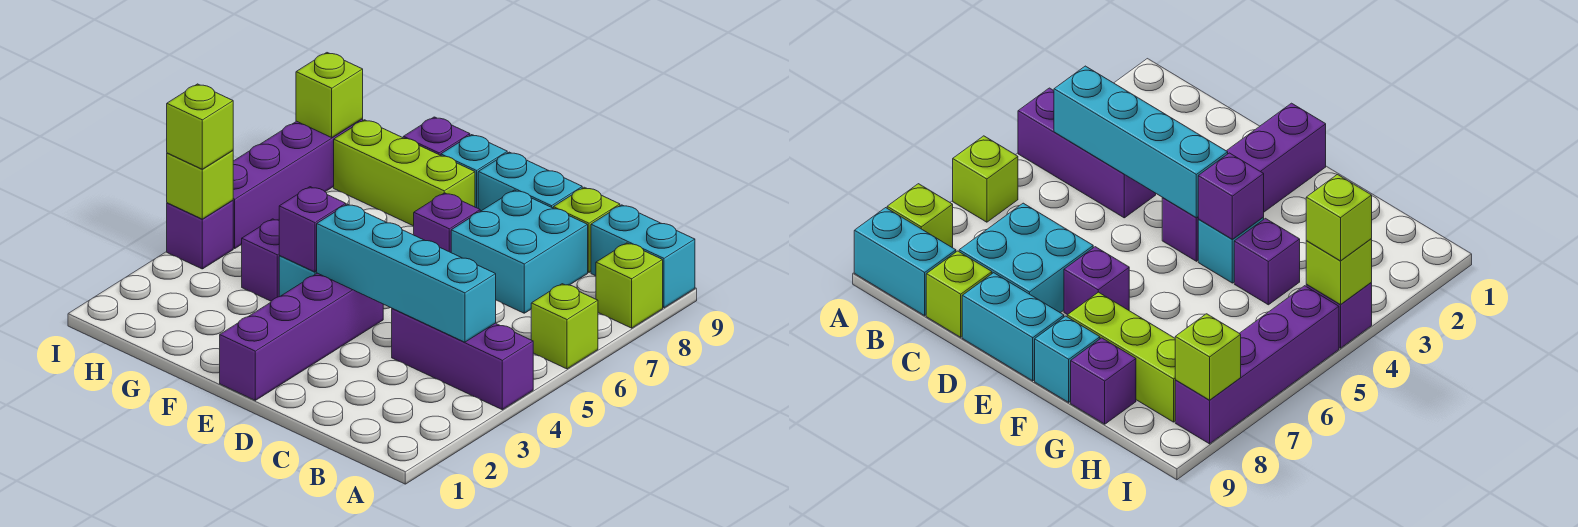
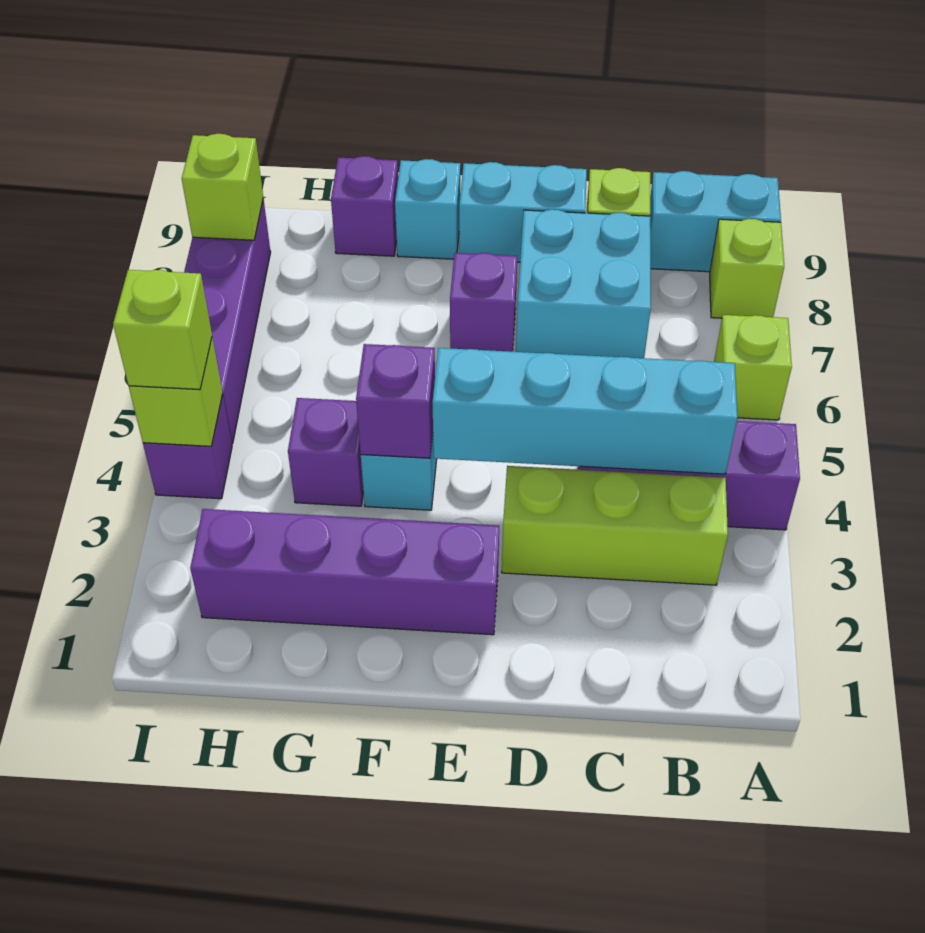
purple brick E1:E4 level 1 -> purple brick E2:H2 level 1
lime brick F8:H8 level 1 -> lime brick B3:D3 level 1

